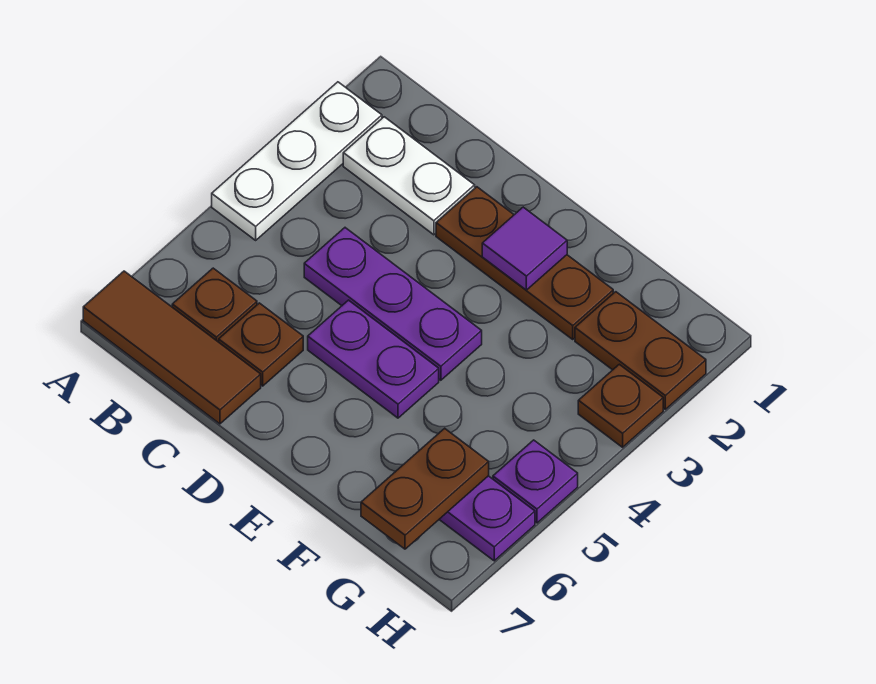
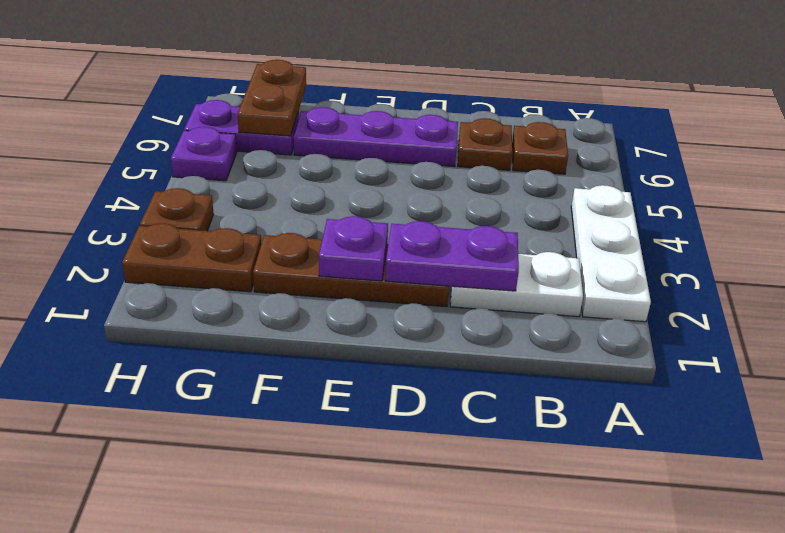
brown tile A7:C7 level 1 -> none
purple plate C4:E4 level 1 -> purple plate D6:F6 level 1
purple plate D5:E5 level 1 -> purple plate C2:D2 level 2
purple tile E2 level 2 -> purple plate E2 level 2

